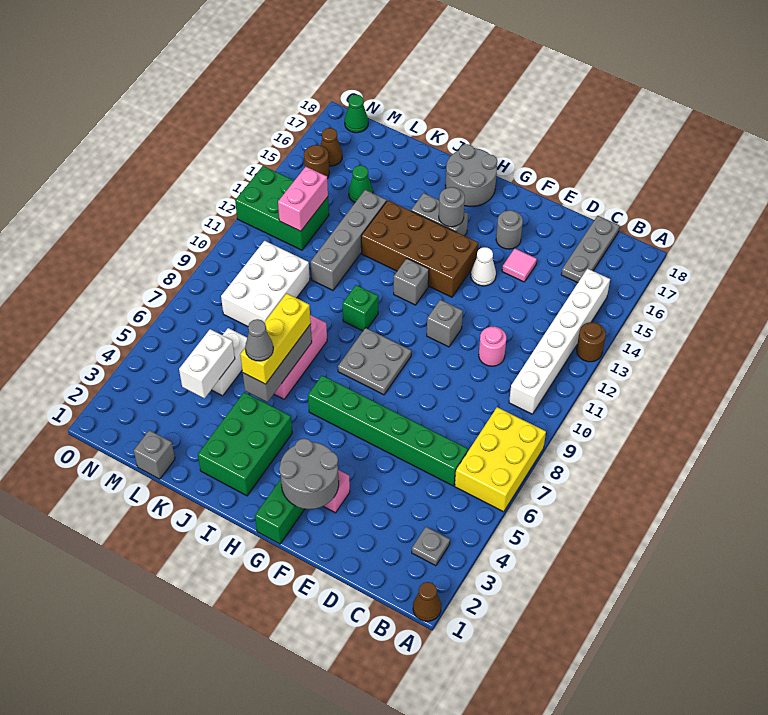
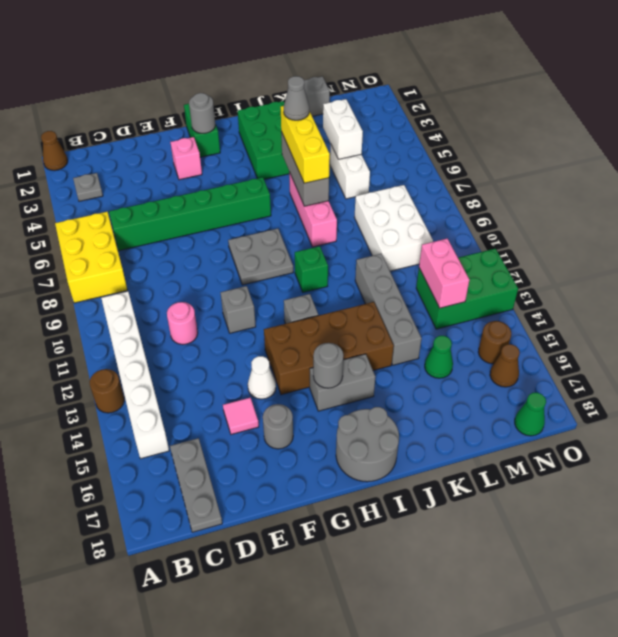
grey round brick F2:G3 level 2 -> grey round brick G2 level 2

